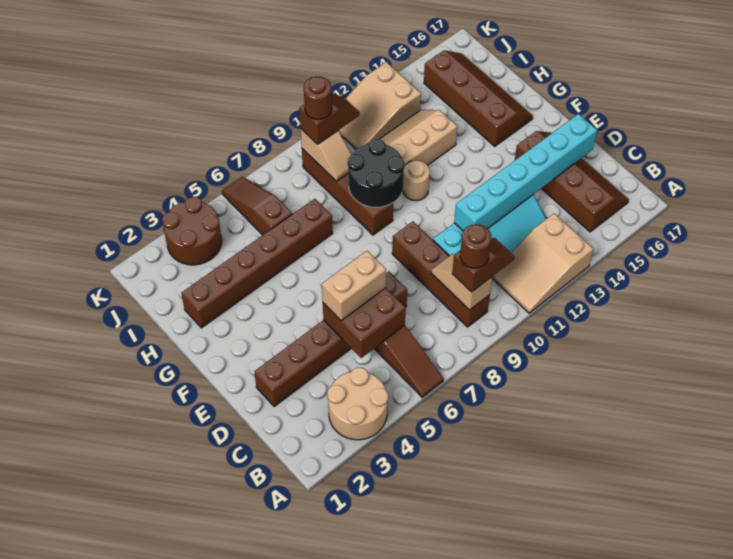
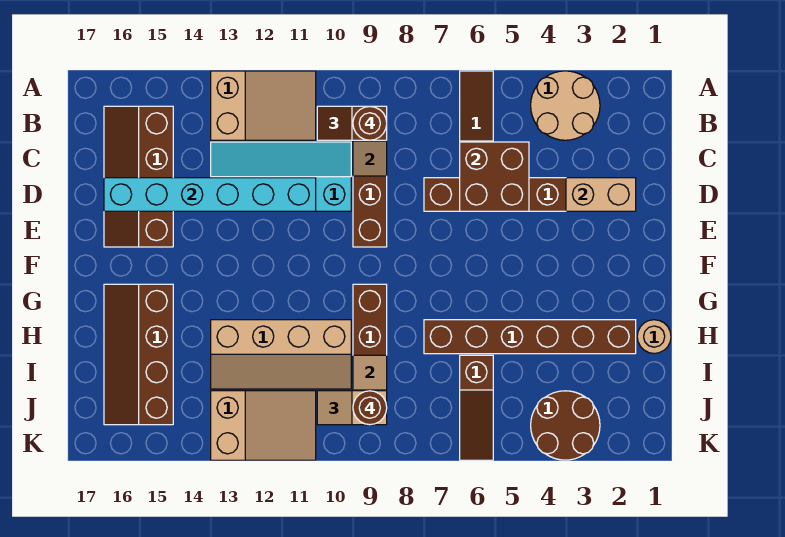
tan brick D5:D6 level 3 -> tan brick D2:D3 level 2
black round brick G9:H10 level 2 -> none
tan round brick G11 level 1 -> tan round brick H1 level 1
brown slope J9:J10 level 3 top 9 -> tan slope J9:J10 level 3 top 9

